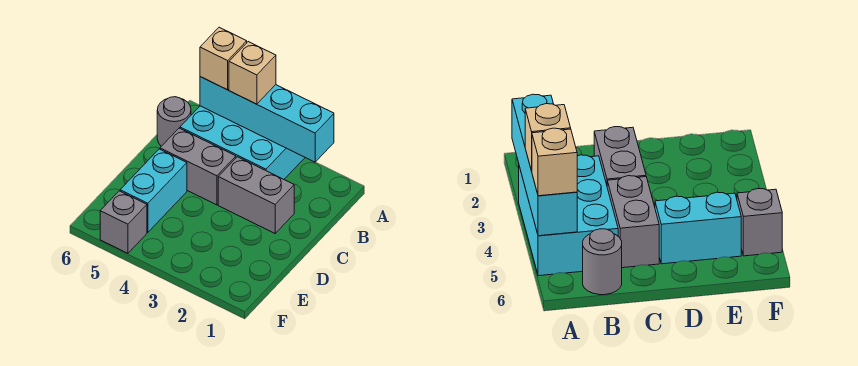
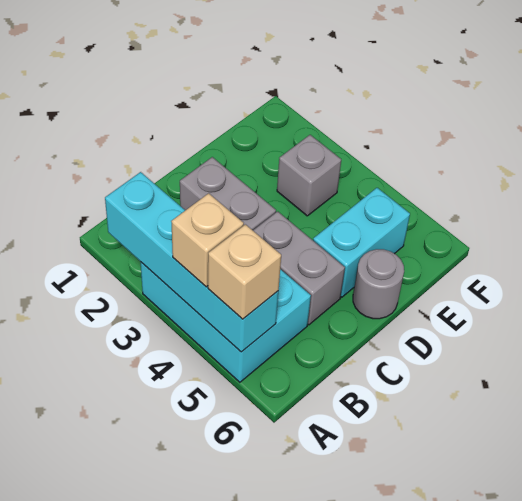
grey round brick B6 level 1 -> grey round brick D6 level 1
grey brick F5 level 1 -> grey brick E3 level 1

